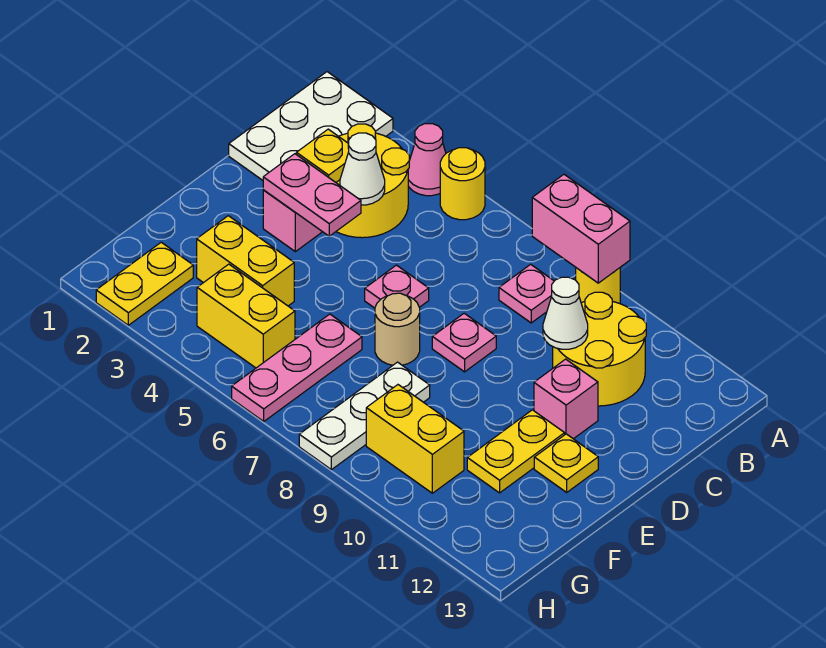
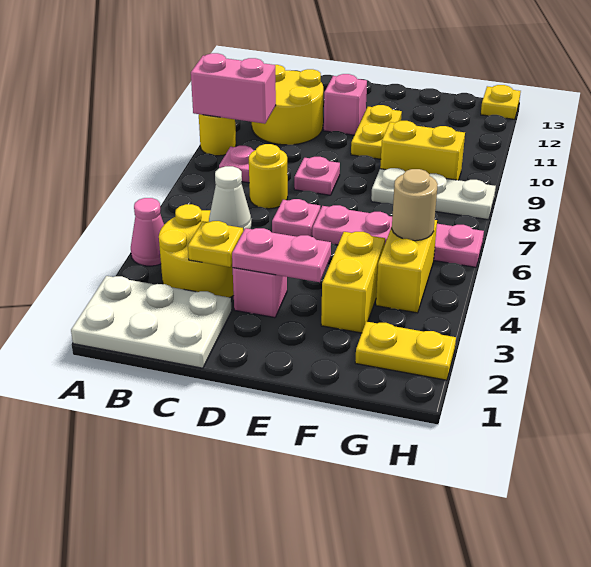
yellow round brick A5 level 1 -> yellow round brick C7 level 1
pink brick A8:A9 level 2 -> pink brick A9:B9 level 2
white cone C10 level 2 -> none
pink plate D3:D4 level 2 -> pink plate D3:E3 level 2
tan round brick E7 level 1 -> tan round brick G5 level 2
yellow plate E11:F11 level 1 -> yellow plate E10:E11 level 1
yellow plate E12 level 1 -> yellow plate H13 level 1
pink plate F6:H6 level 1 -> pink plate E6:H6 level 1
yellow brick G9:G10 level 1 -> yellow brick F9:G9 level 1

